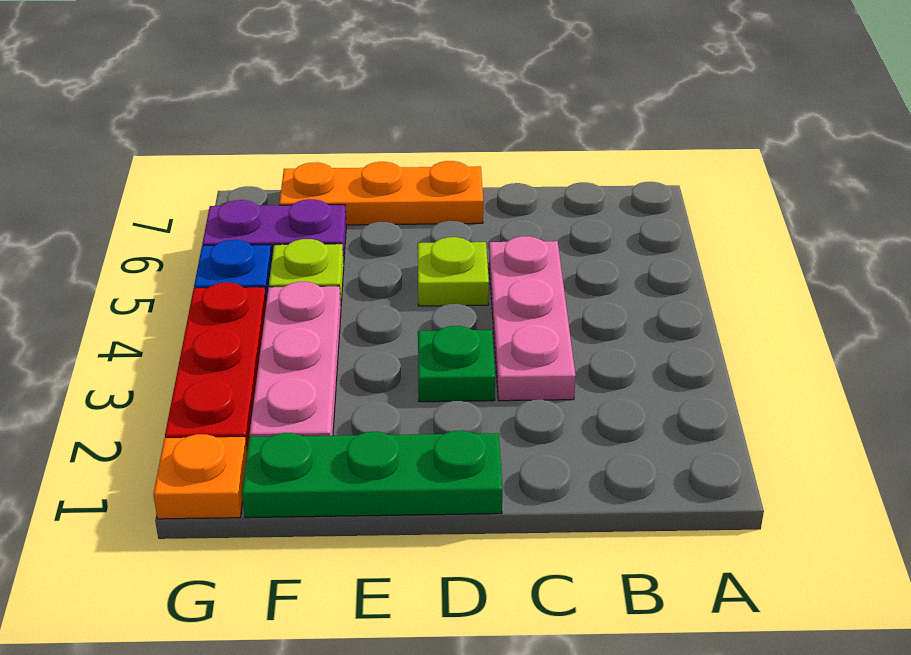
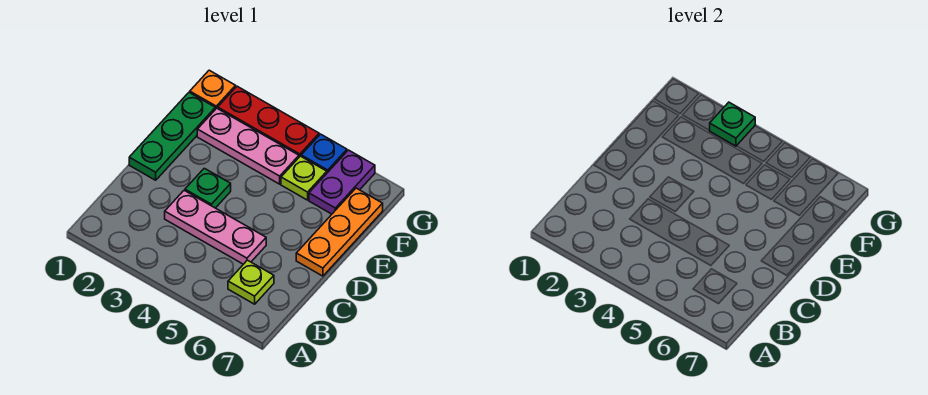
lime plate D5 level 1 -> lime plate B6 level 1
none -> green plate G3 level 2

